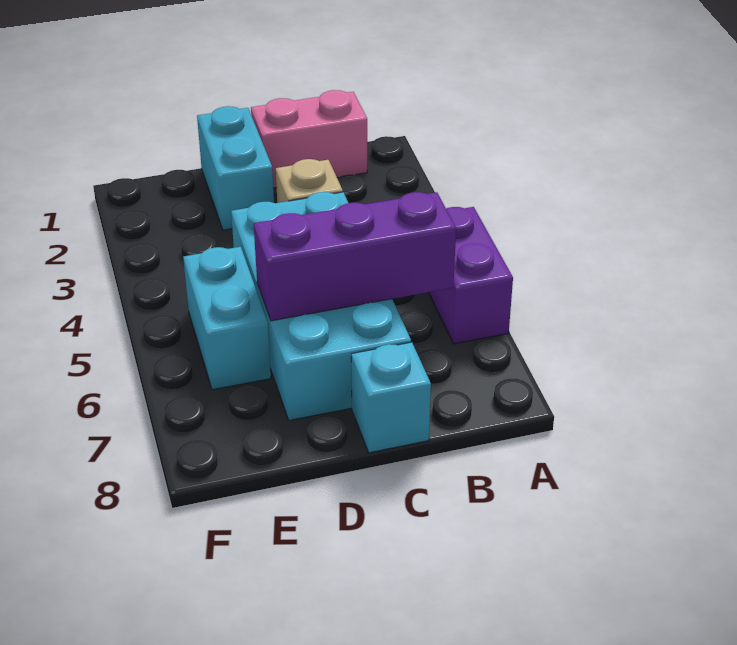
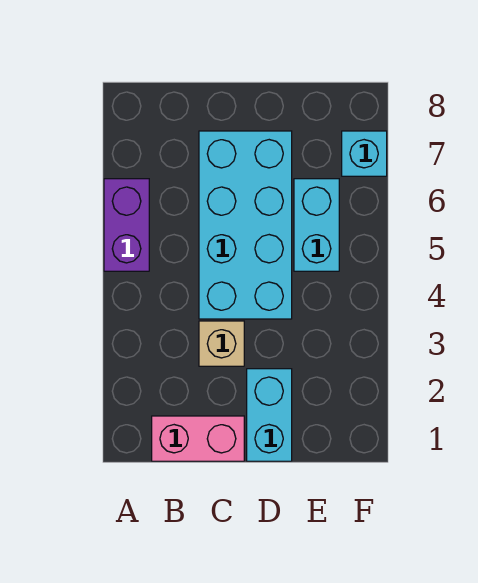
purple brick B6:D6 level 2 -> none
cyan brick C8 level 1 -> cyan brick F7 level 1

